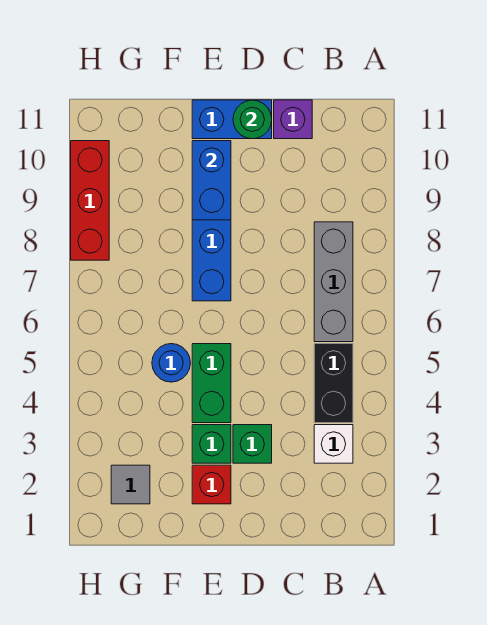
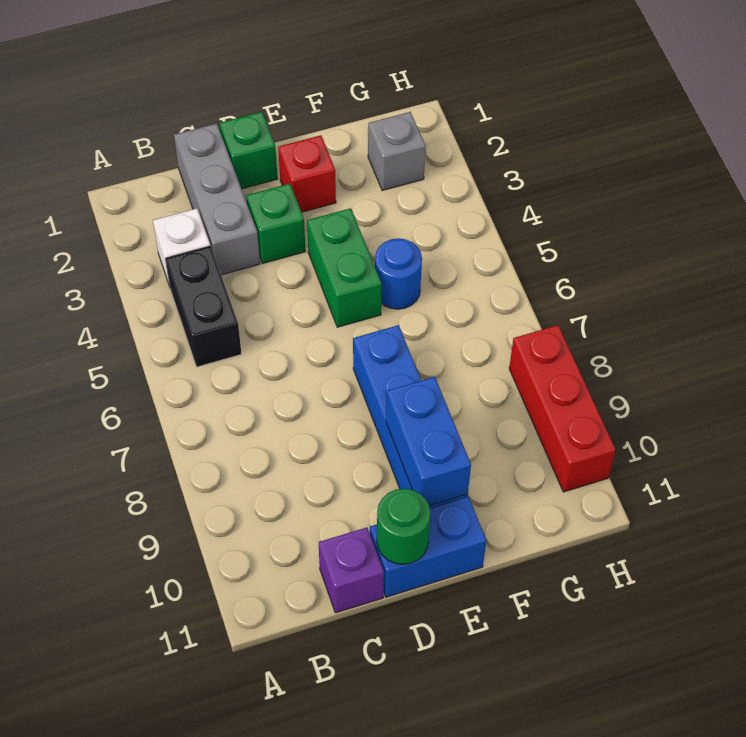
grey brick B6:B8 level 1 -> grey brick C1:C3 level 1
green brick E3 level 1 -> green brick D1 level 1
grey tile G2 level 1 -> grey brick G2 level 1

